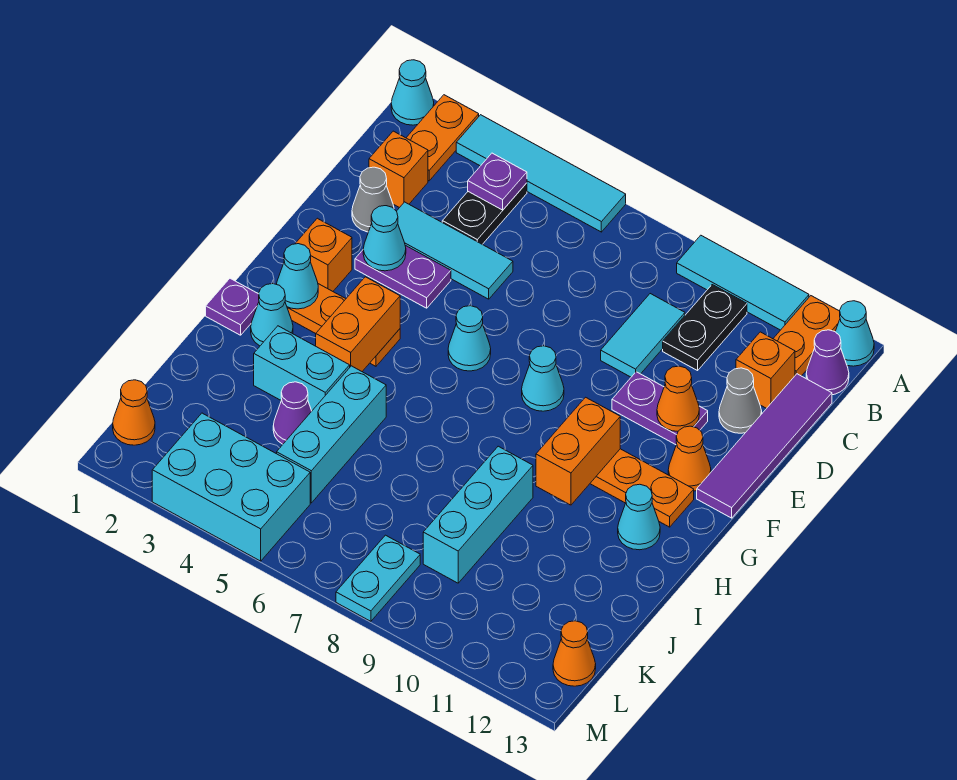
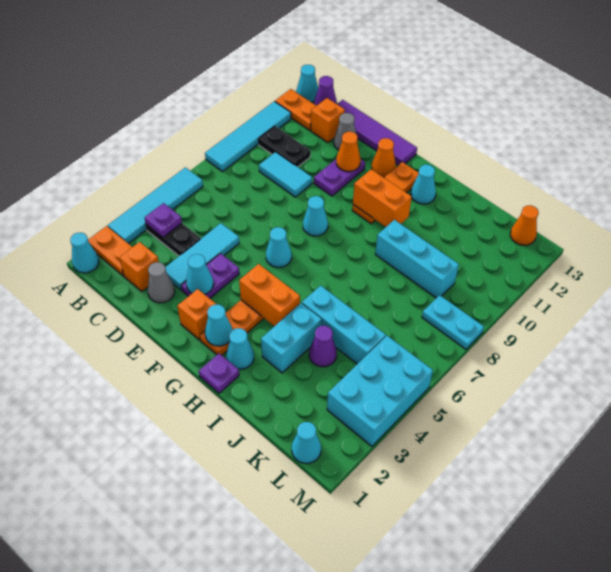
cyan tile A9:A11 level 1 -> cyan tile A8:A11 level 1
orange cone L1 level 1 -> cyan cone L1 level 1

